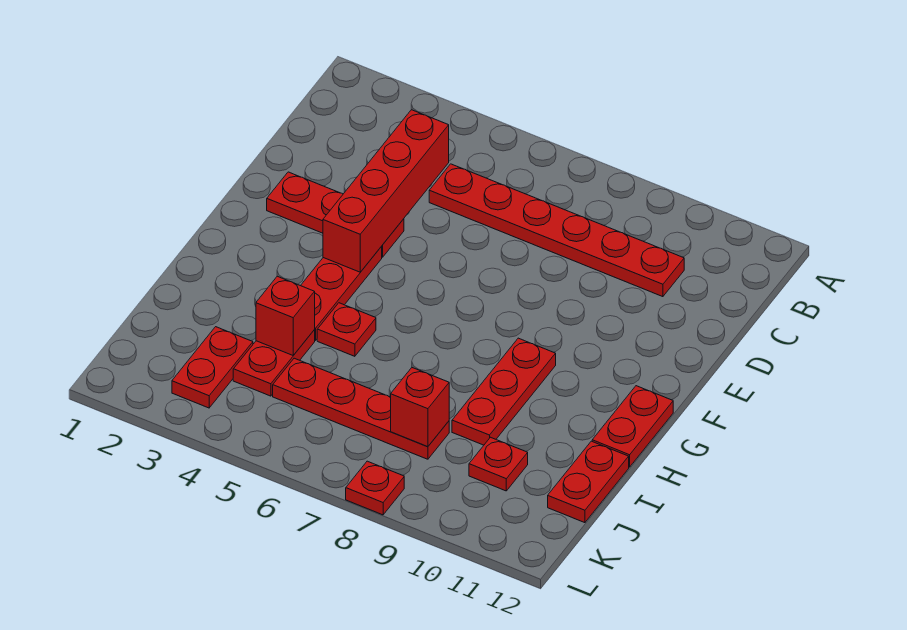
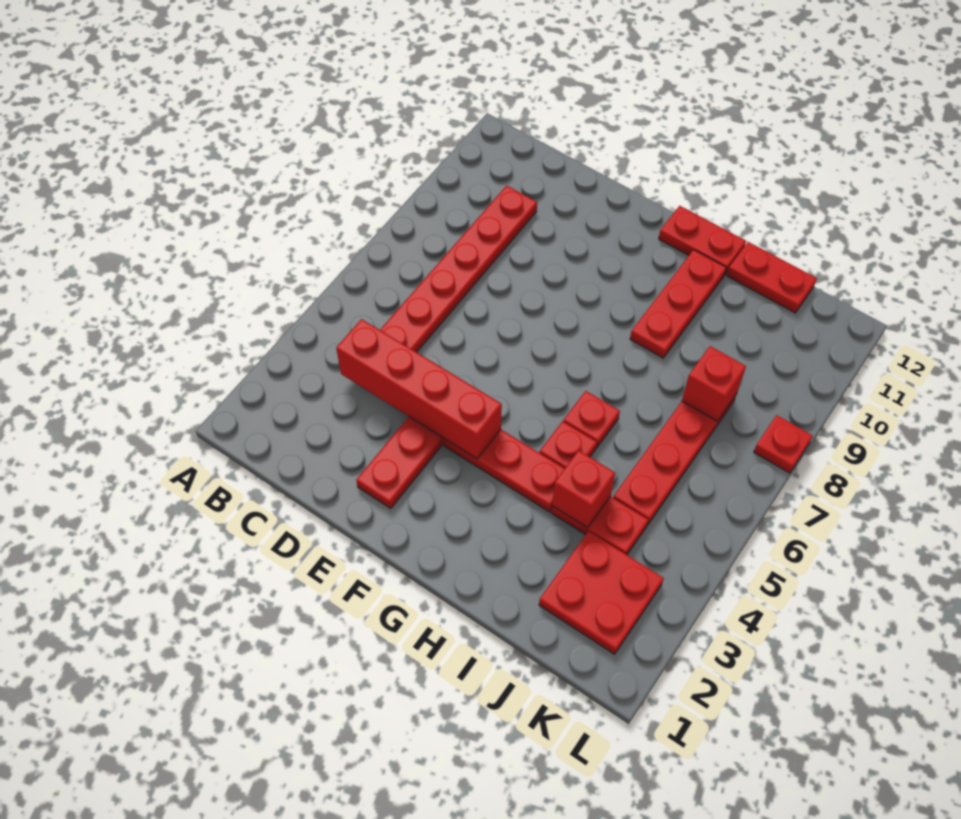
red plate G9:I9 level 1 -> red plate H9:H11 level 1
red plate J3:K3 level 1 -> red plate J2:K3 level 1
red plate J10 level 1 -> red plate H6 level 1

